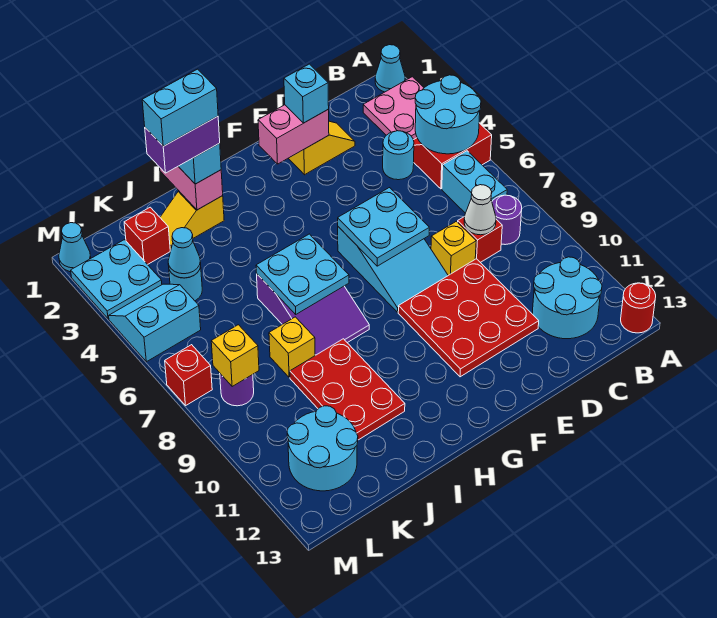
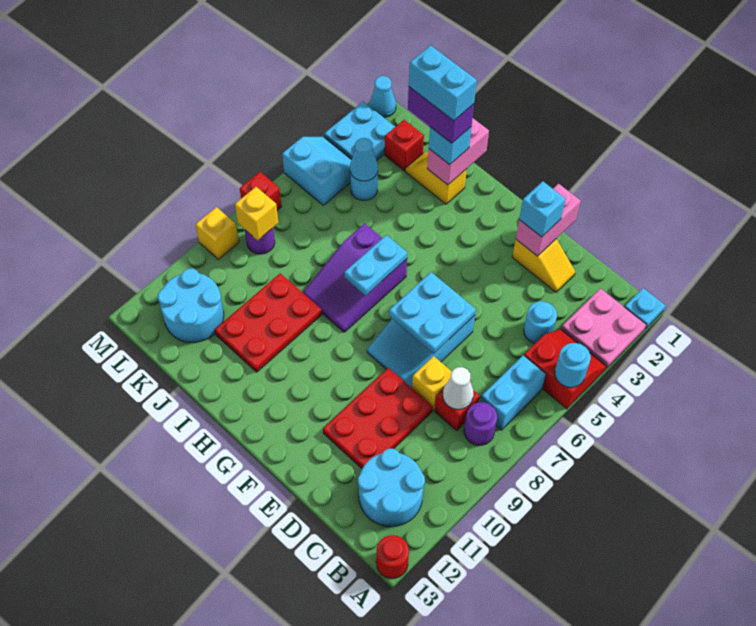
cyan cone A1 level 1 -> cyan plate A1 level 1
cyan round brick A4:B5 level 2 -> cyan round brick A5 level 2
red plate D9:F11 level 1 -> red plate D9:E11 level 1
pink brick E2:F2 level 2 -> pink brick E1:E2 level 2
cyan plate H6:I7 level 2 -> cyan plate H6:H7 level 2
yellow brick J8 level 1 -> yellow brick M9 level 1

